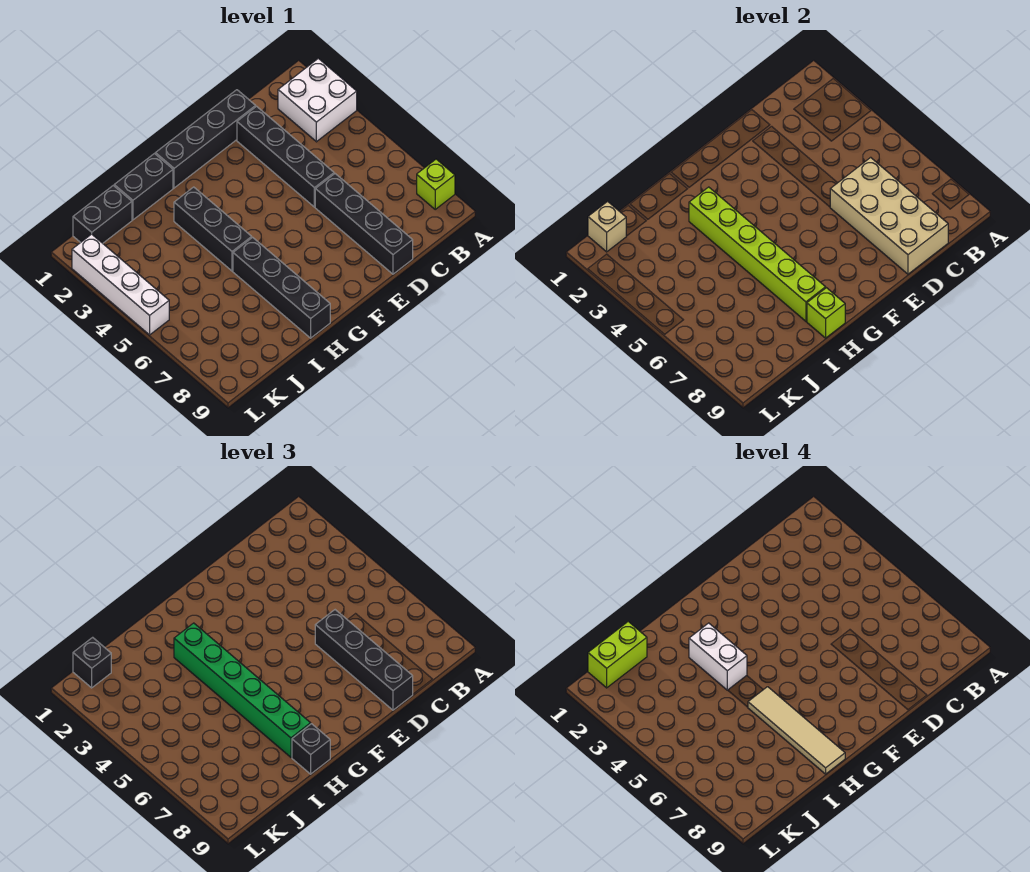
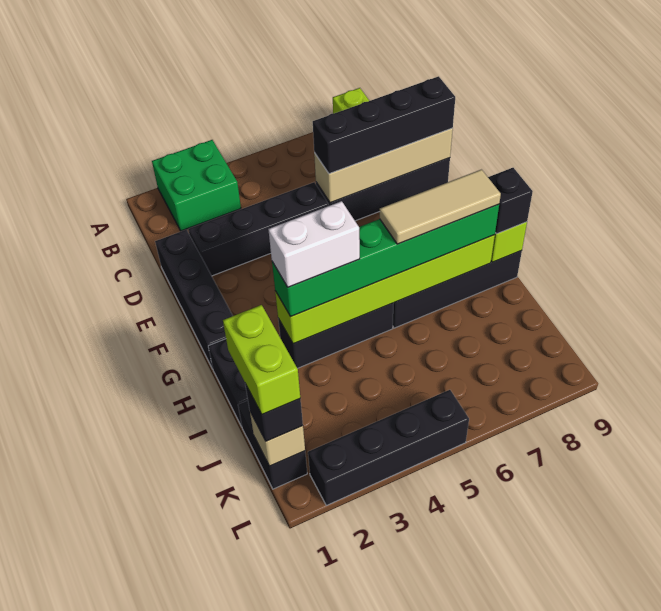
white brick A2:B3 level 1 -> green brick A2:B3 level 1
tan brick C6:D9 level 2 -> tan brick D6:D9 level 2
tan tile H6:H9 level 4 -> tan tile H6:H8 level 4
white brick L2:L5 level 1 -> black brick L2:L5 level 1

